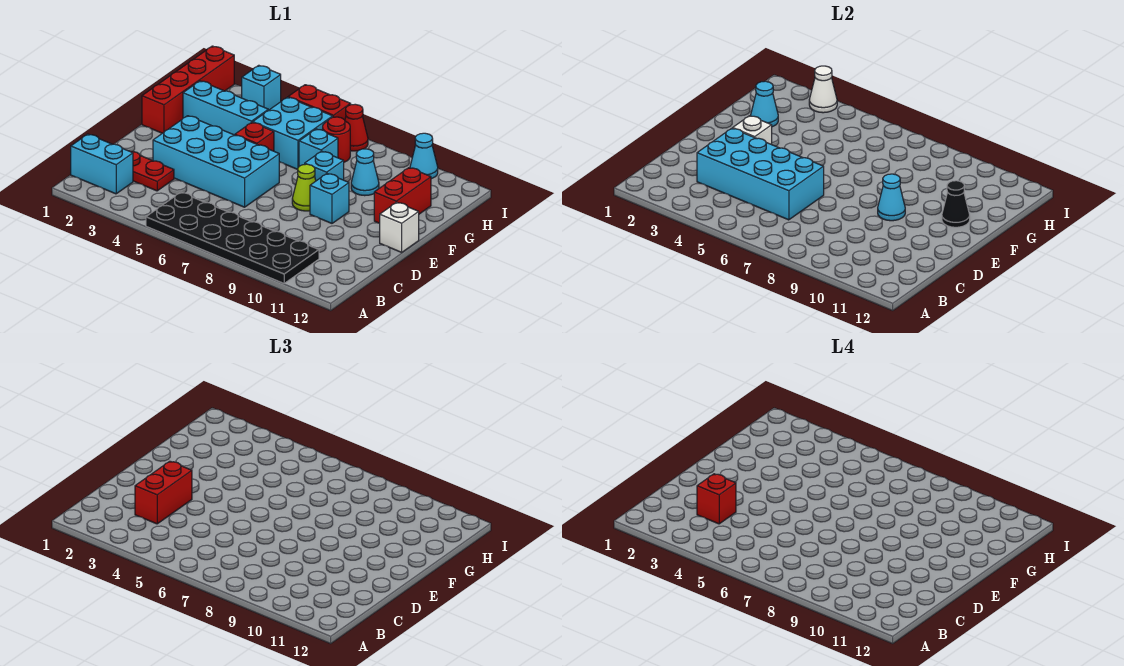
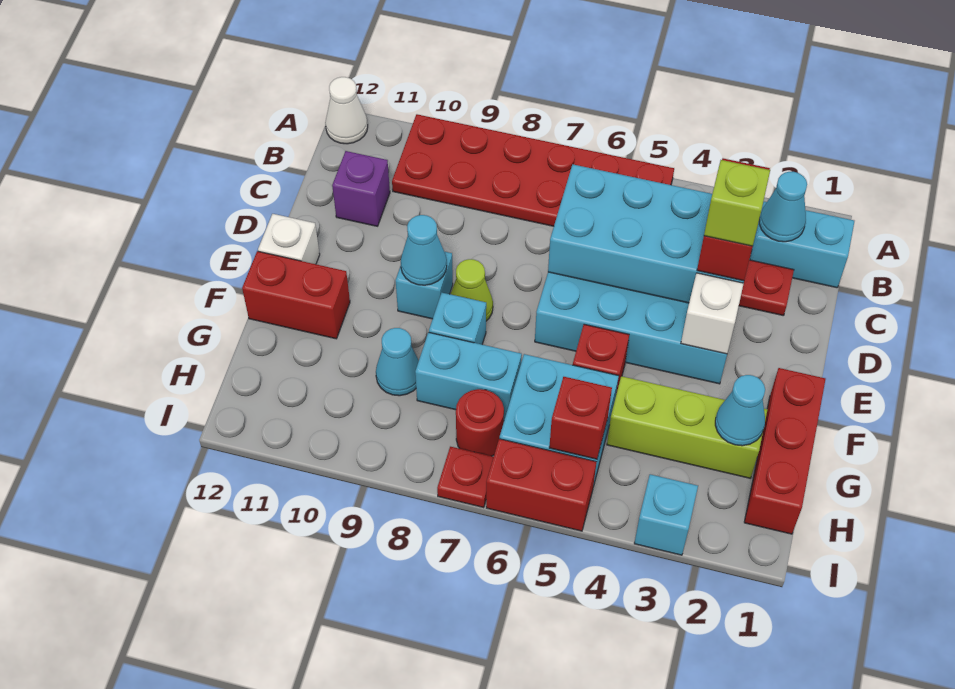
black plate A5:B10 level 1 -> red plate A5:B10 level 1
red brick C3 level 4 -> red brick H5 level 2
none -> purple brick C11 level 1
none -> lime brick D3 level 4
red brick F1:I1 level 1 -> red brick F1:H1 level 1
red brick F11:G11 level 1 -> red brick F11:F12 level 1
black cone F11 level 2 -> none
cyan brick G2:G4 level 1 -> lime brick G2:G4 level 1
cyan brick G7 level 1 -> cyan brick G7:G8 level 1
white cone I3 level 2 -> white cone A12 level 1
red cone I7 level 1 -> red plate I7 level 1
cyan cone I10 level 1 -> cyan cone B2 level 2

